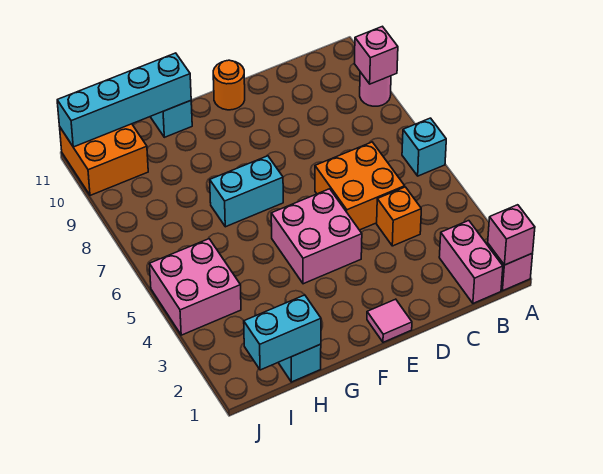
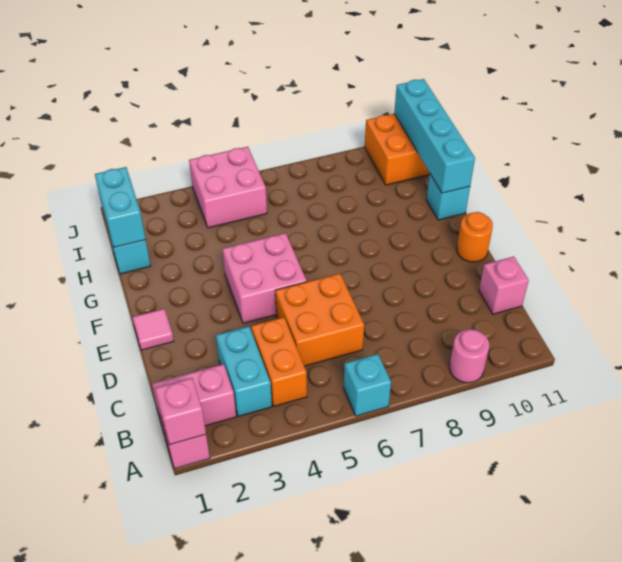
pink brick A9 level 2 -> pink brick C11 level 1
orange brick C4 level 1 -> orange brick B4:C4 level 1
cyan brick F7:G7 level 1 -> cyan brick B3:C3 level 1

